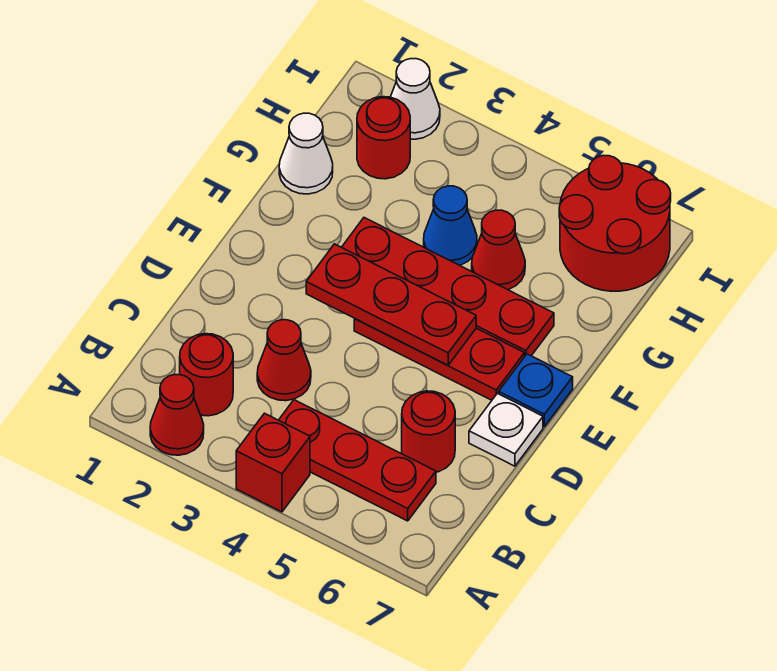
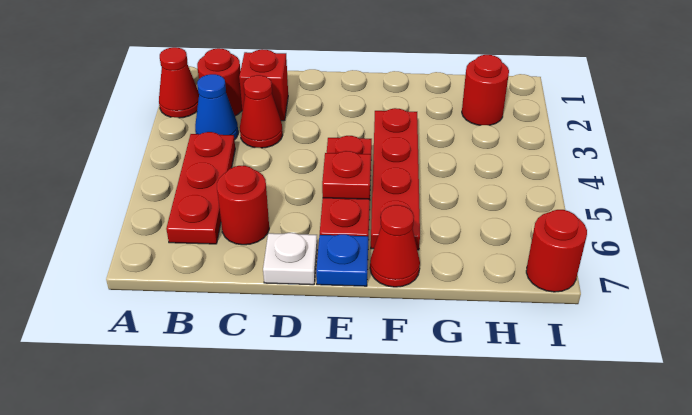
red brick A4 level 1 -> red brick C2 level 1
red plate E3:E5 level 2 -> red plate E5 level 2
white cone G1 level 1 -> none
blue cone G4 level 1 -> blue cone B3 level 1
red cone G5 level 1 -> red cone F7 level 1
red round brick H6:I7 level 1 -> red round brick I7 level 1
white cone I2 level 1 -> none

